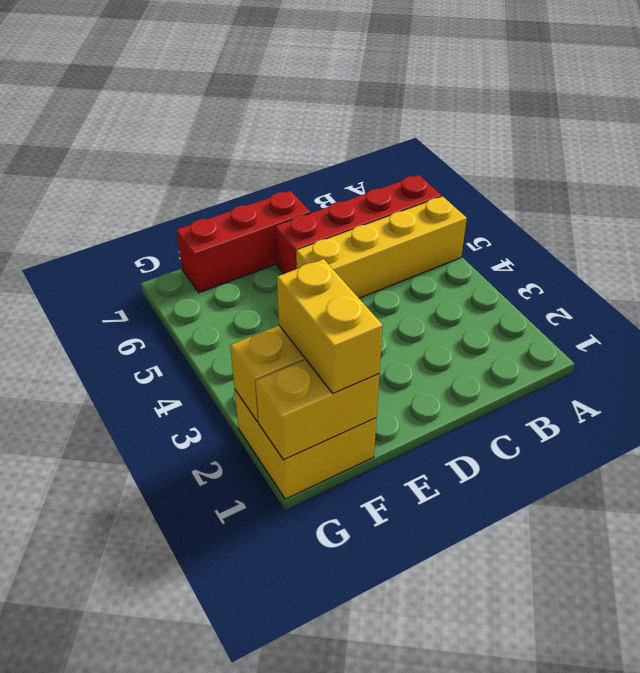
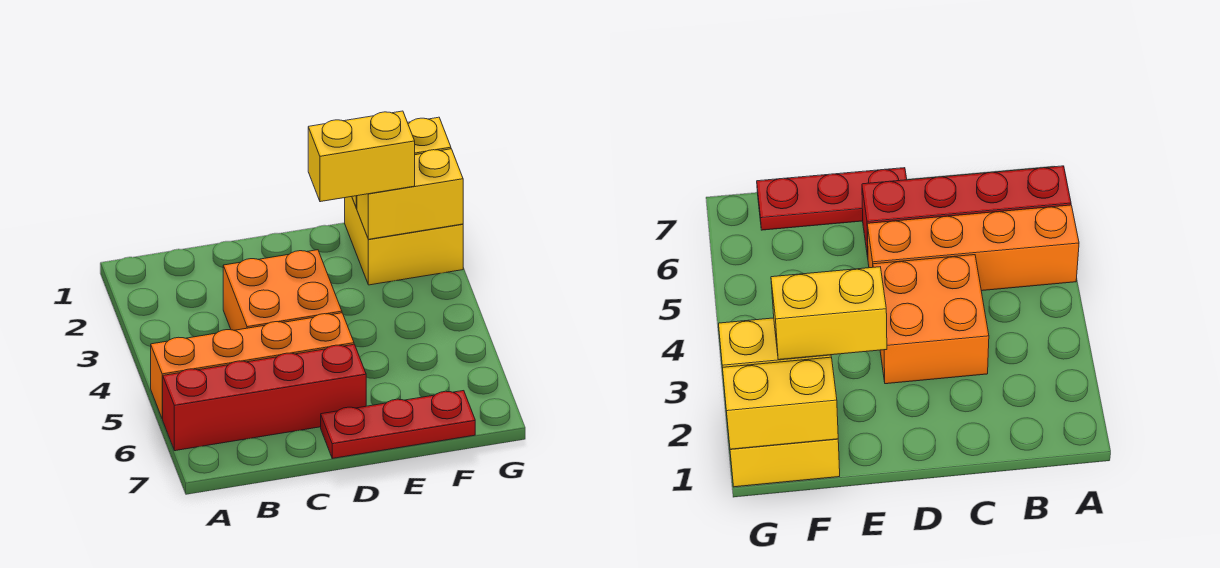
yellow brick A5:D5 level 1 -> orange brick A5:D5 level 1
none -> orange brick C3:D4 level 1
red brick D7:F7 level 1 -> red plate D7:F7 level 1
yellow brick F1:F2 level 3 -> yellow brick E2:F2 level 3

